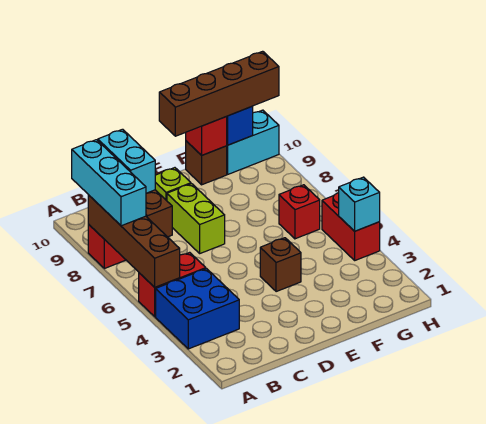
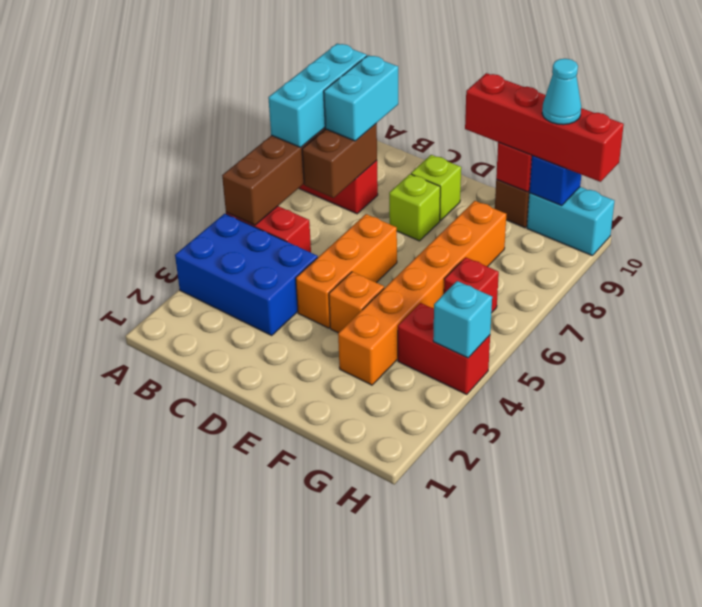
blue brick A3:B4 level 1 -> blue brick A3:C4 level 1
none -> orange brick D4:D6 level 1
lime brick D7:D8 level 1 -> lime brick D8 level 1
brown brick E4 level 1 -> orange brick E4 level 1
brown brick E10:H10 level 3 -> red brick E10:H10 level 3
none -> orange brick F3:F8 level 1
none -> cyan cone G10 level 4
red brick H4:H5 level 1 -> red brick G4:H4 level 1

